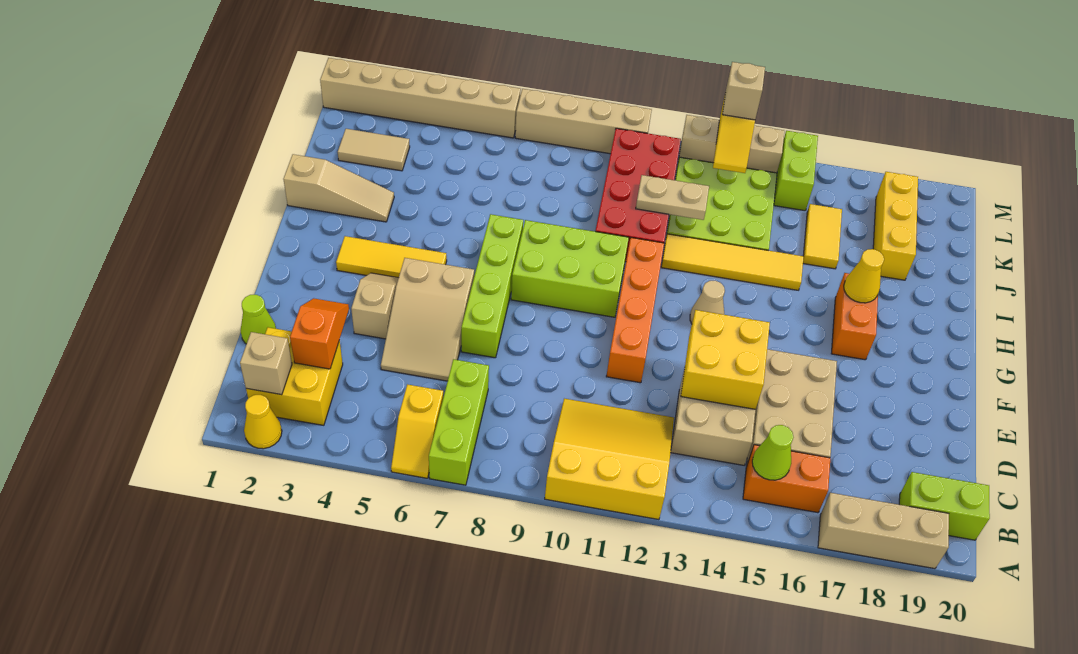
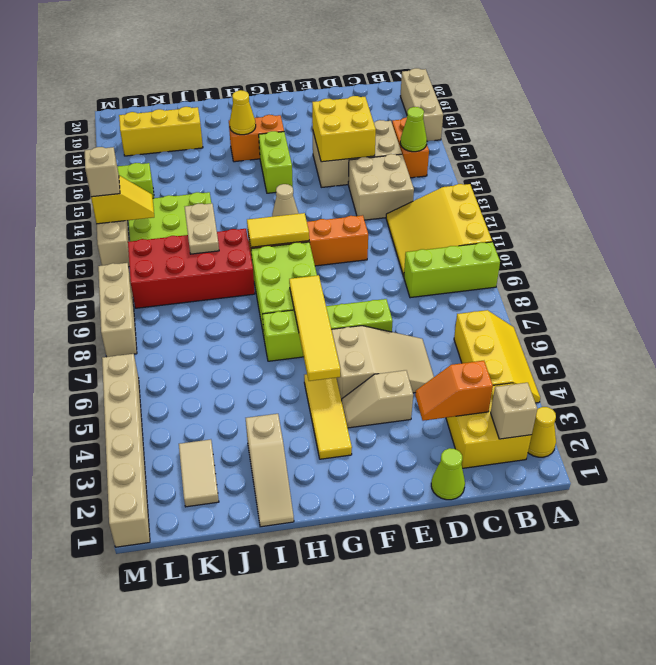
yellow slope A6:B6 level 1 top B -> yellow slope A4:B6 level 1 top B
lime brick A7:C7 level 1 -> lime brick A9:C9 level 1
lime brick B19:B20 level 1 -> lime brick G15:G16 level 1
yellow brick D13:E14 level 2 -> yellow brick D15:E16 level 2
tan slope I1:I3 level 1 top 1 -> tan slope I1:I3 level 1 top 3
yellow tile I12:I15 level 1 -> yellow tile G5:G8 level 2
yellow tile J16:K16 level 1 -> yellow tile G11:H11 level 2
tan brick M7:M10 level 1 -> tan brick M8:M10 level 1

